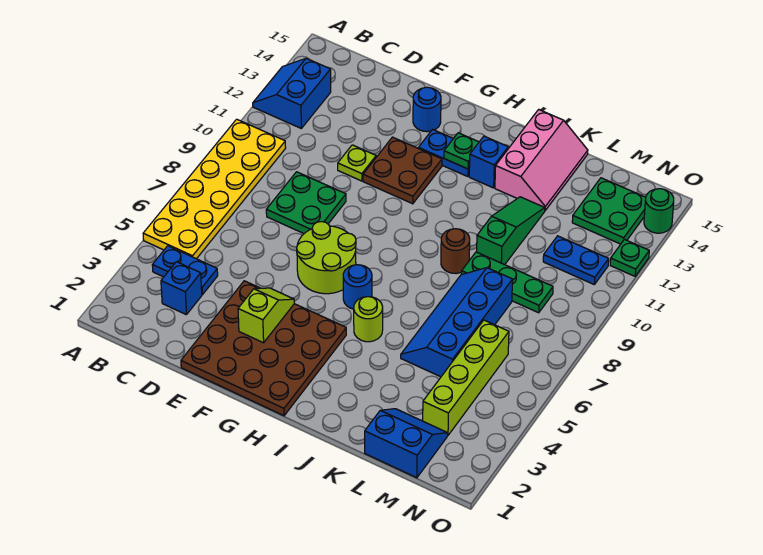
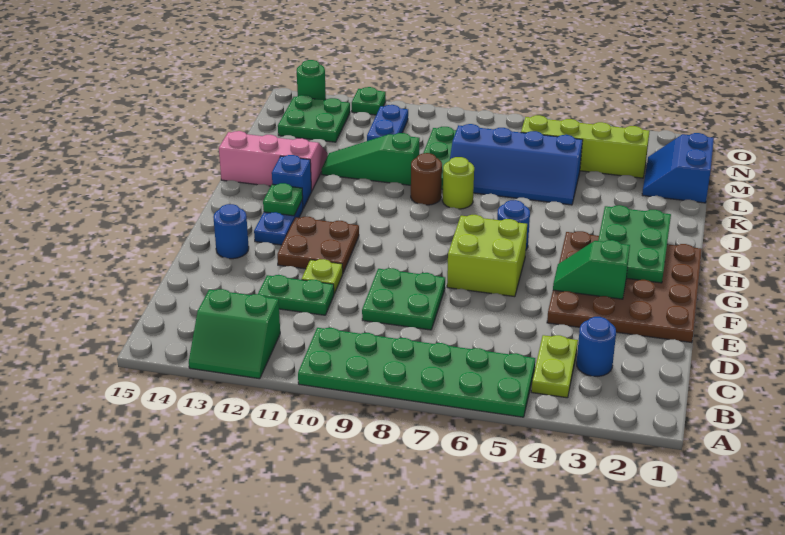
yellow plate A5:B10 level 1 -> green plate A5:B10 level 1
blue slope A12:B13 level 1 top B -> green slope A12:B13 level 1 top B
blue plate B4:C4 level 1 -> lime plate B4:C4 level 1
blue brick C3 level 1 -> blue round brick C3 level 1
none -> green plate D11:D12 level 1
lime slope F3:F4 level 2 top 3 -> green slope F3:F4 level 2 top 3
lime round brick F6:G7 level 1 -> lime brick F6:G7 level 1
none -> green plate G2:I3 level 2
lime round brick I5 level 1 -> lime round brick J8 level 1

